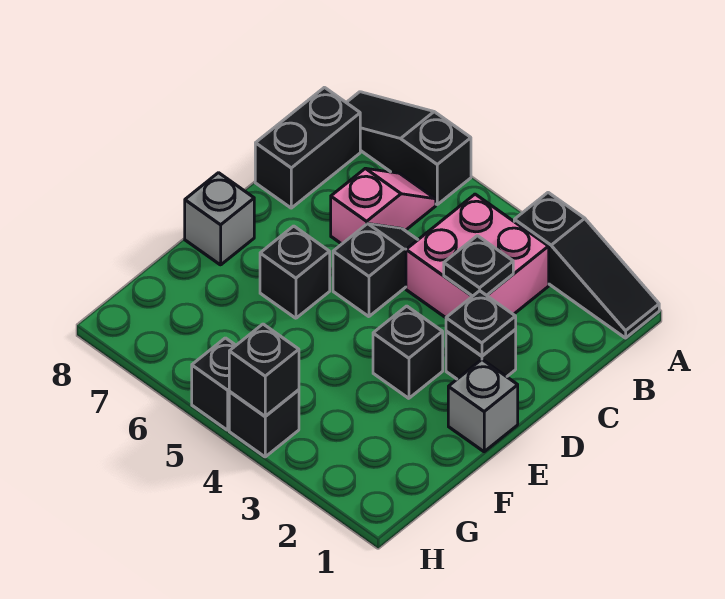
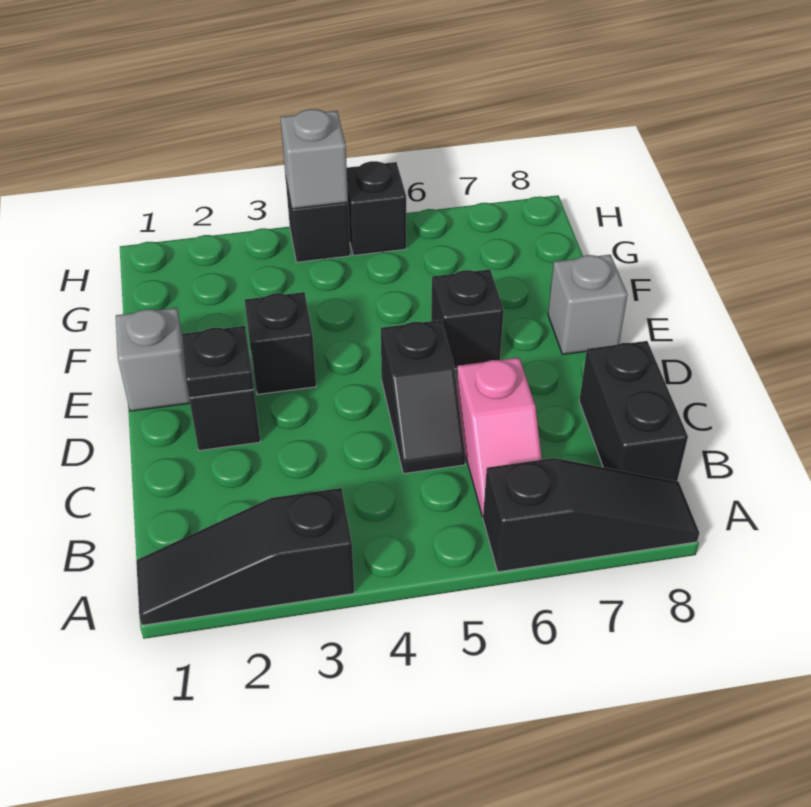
pink brick B3:C4 level 1 -> none
black plate C3 level 2 -> none
black brick H4 level 2 -> grey brick H4 level 2

